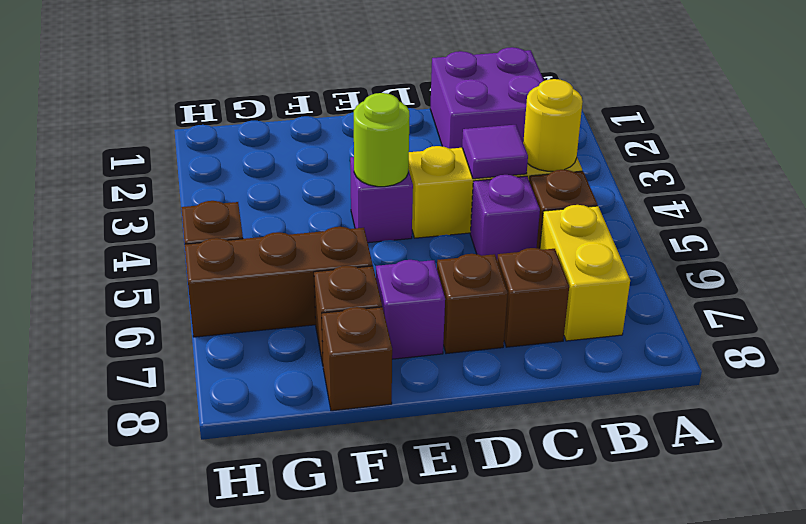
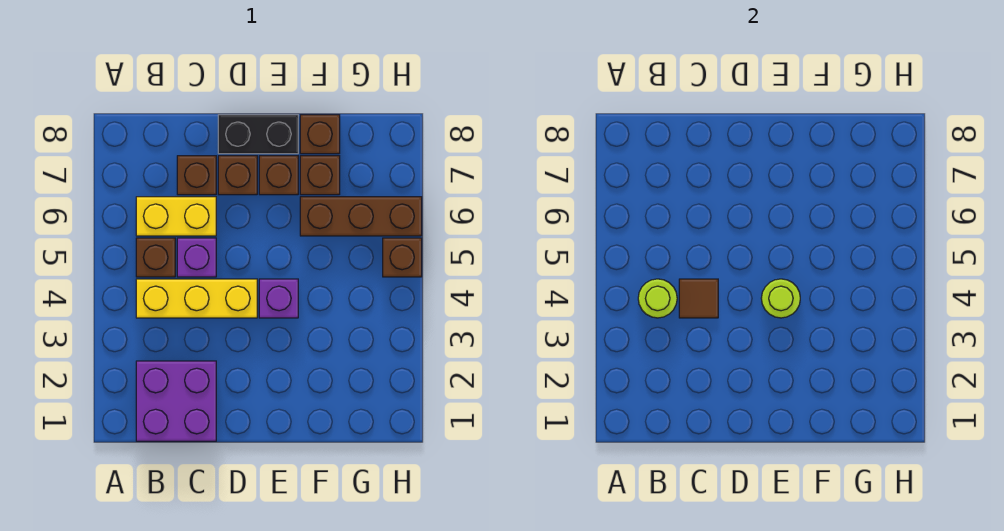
yellow round brick B4 level 2 -> lime round brick B4 level 2
yellow brick B6:B7 level 1 -> yellow brick B6:C6 level 1
purple tile C4 level 2 -> brown tile C4 level 2
none -> black brick D8:E8 level 1
purple brick E7 level 1 -> brown brick E7 level 1

